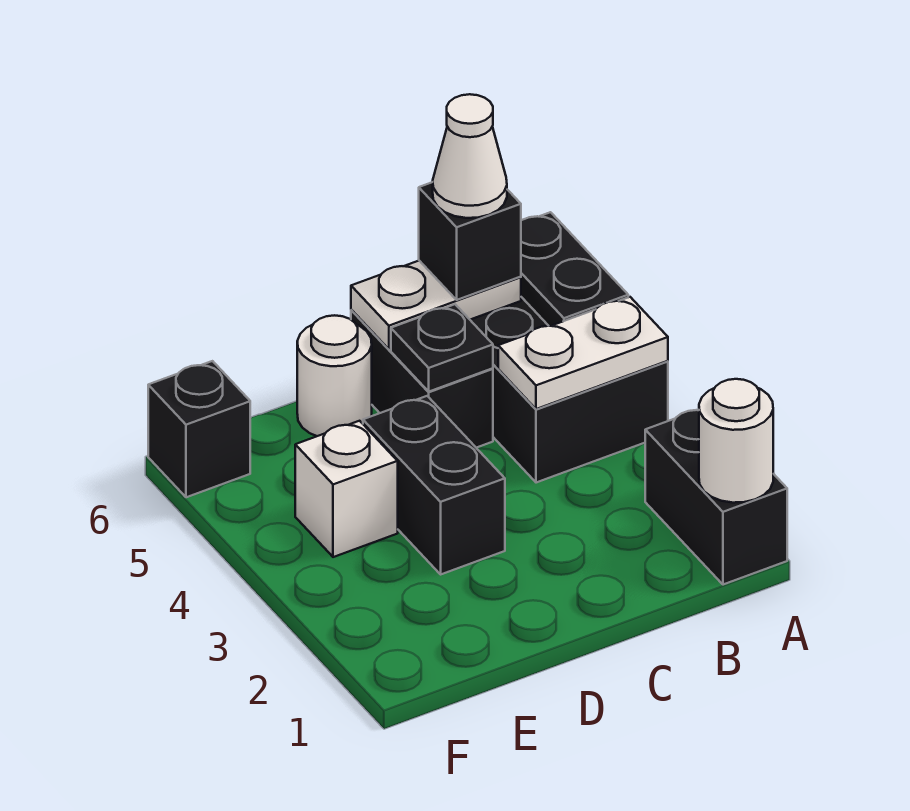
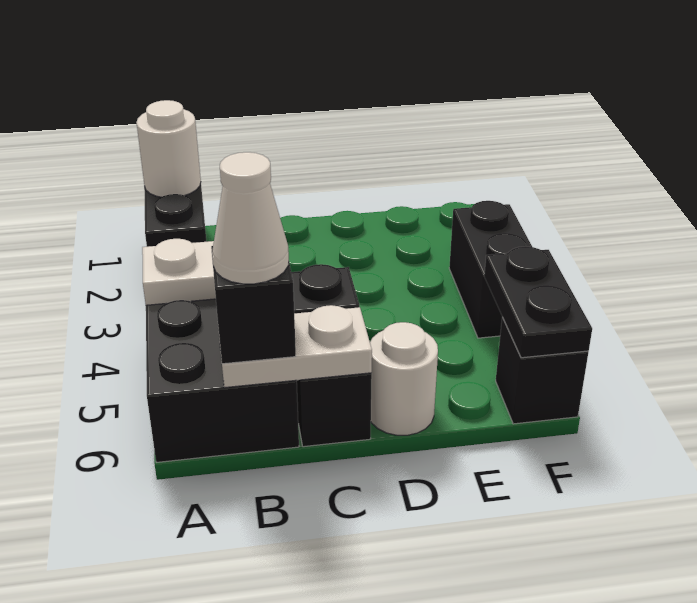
black plate A5:A6 level 2 -> black plate F5:F6 level 2
black brick D3:D4 level 1 -> black brick F3:F4 level 1
white brick E4 level 1 -> none

